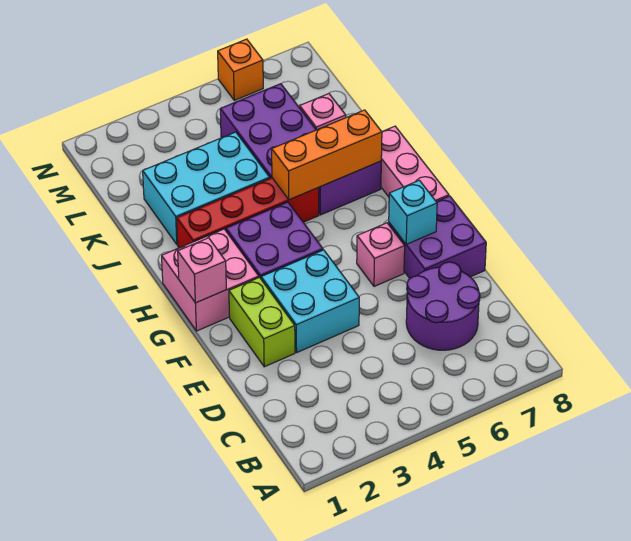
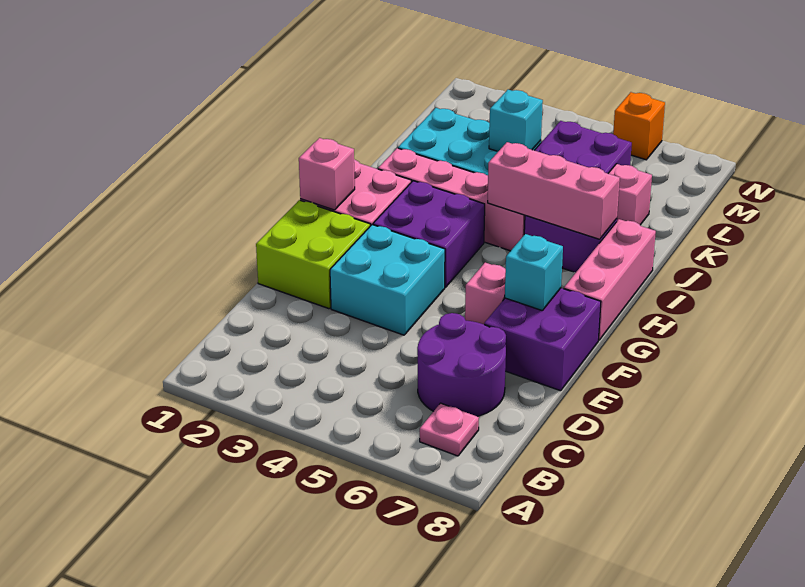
none -> pink plate B7 level 1
lime brick E2:F2 level 1 -> lime brick E1:F2 level 1
red brick I2:I5 level 1 -> pink brick I2:I5 level 1
orange brick I5:I7 level 2 -> pink brick I5:I7 level 2
none -> cyan brick K4 level 2

